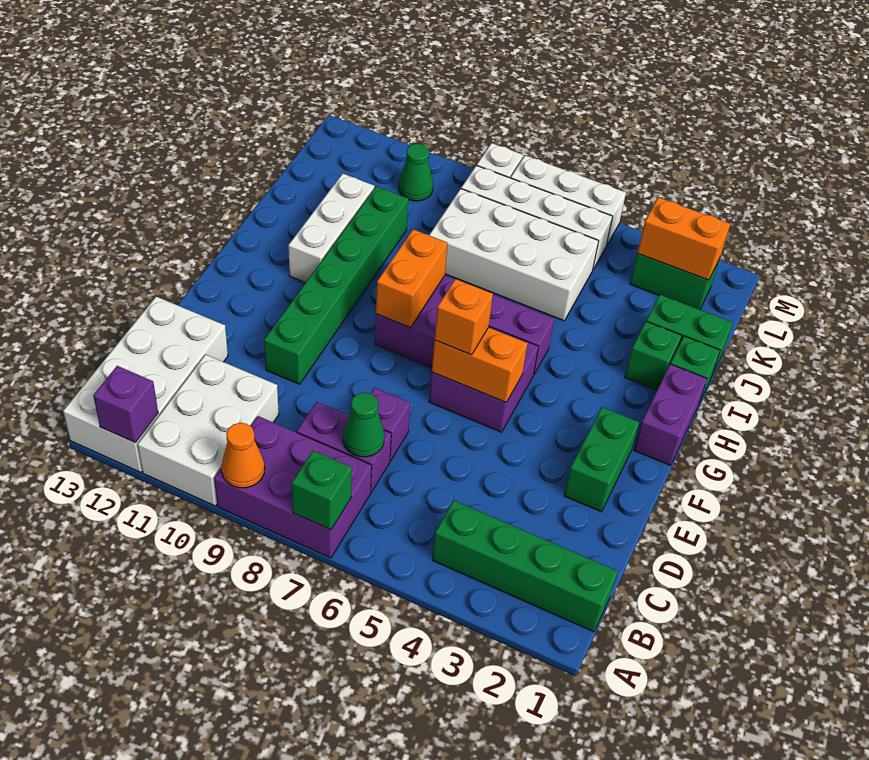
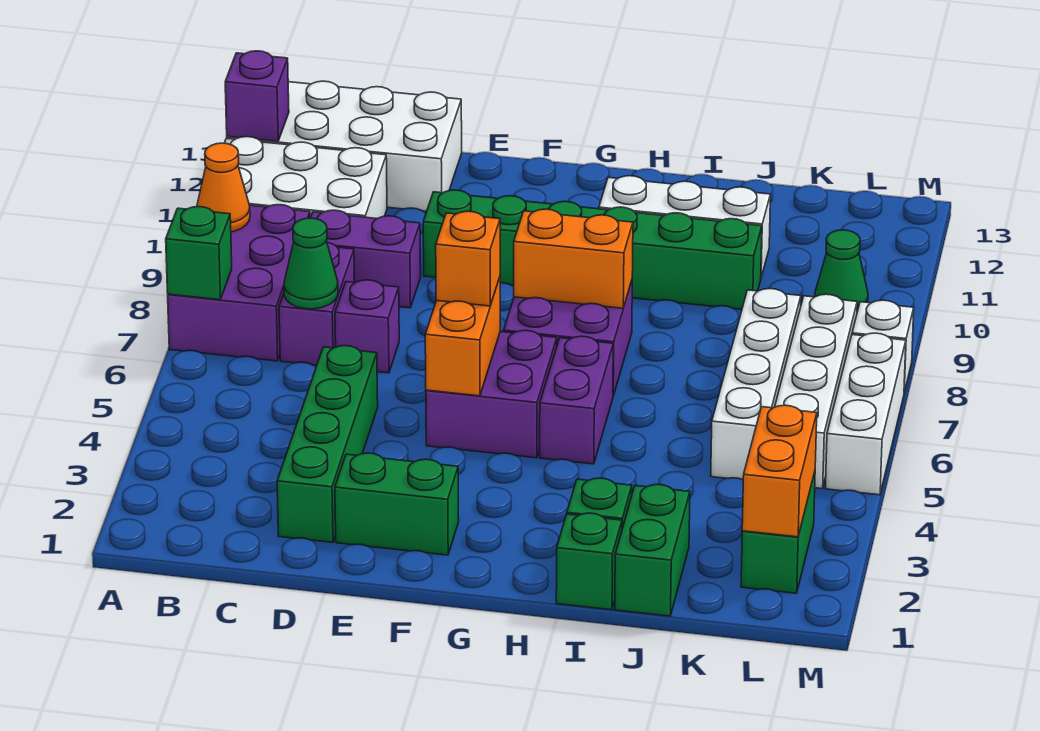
green brick B1:B4 level 1 -> green brick D2:D5 level 1
purple brick G1:H1 level 1 -> purple brick C9:D9 level 1
white brick J5:K8 level 1 -> white brick K5:K8 level 1

